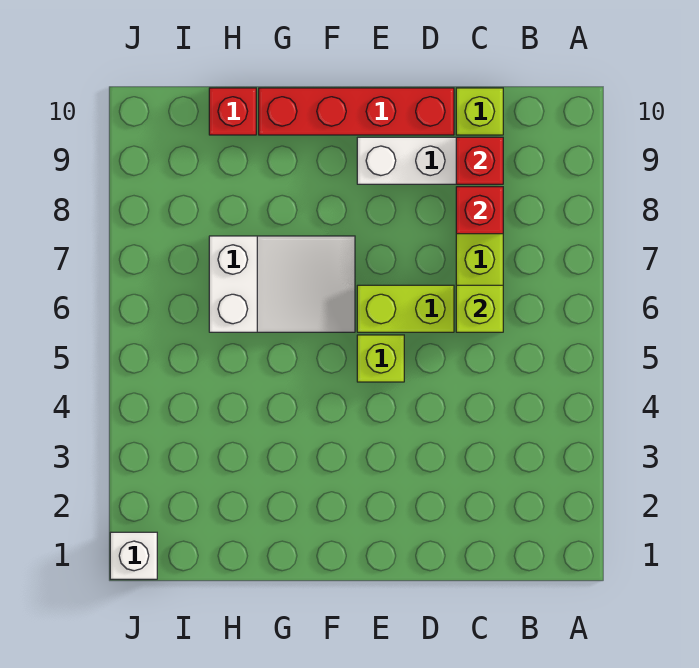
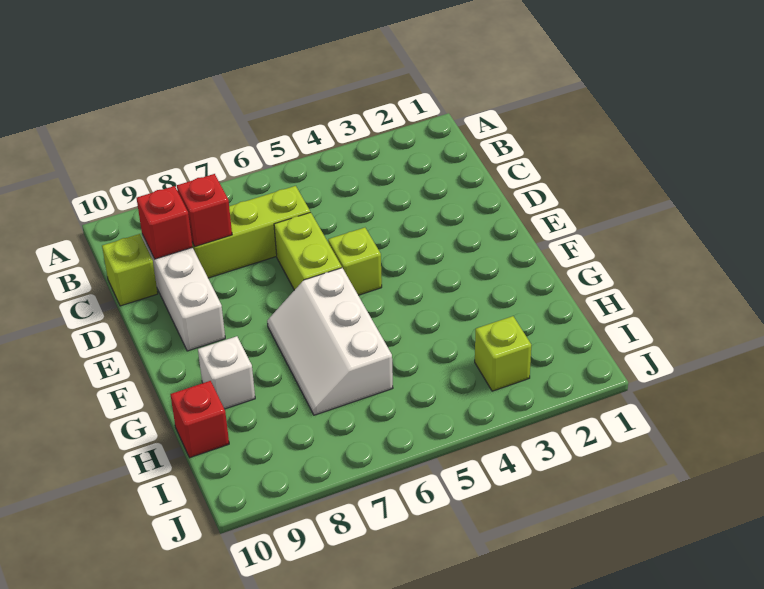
lime brick C6 level 2 -> lime brick I3 level 1
red brick D10:G10 level 1 -> none
white slope F6:H7 level 1 top H -> white slope F6:H7 level 1 top 6
white brick J1 level 1 -> white brick G9 level 1

